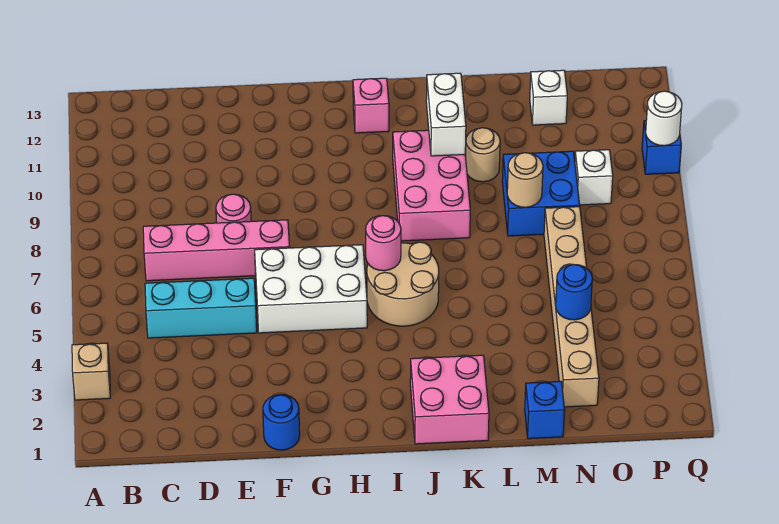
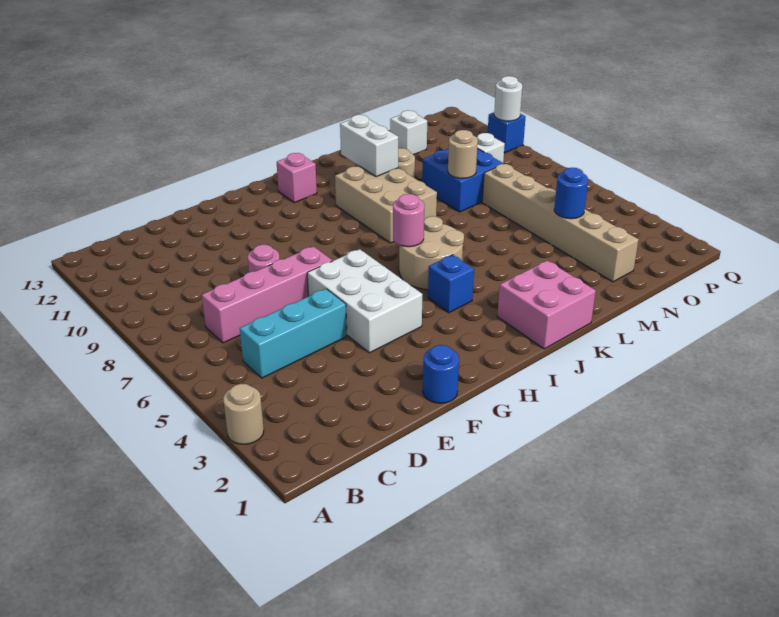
tan brick A3 level 1 -> tan round brick A3 level 1
white brick F5:H6 level 1 -> white brick F4:G6 level 1
pink brick J8:K10 level 1 -> tan brick J8:K10 level 1
blue brick M1 level 1 -> blue brick I4 level 1

